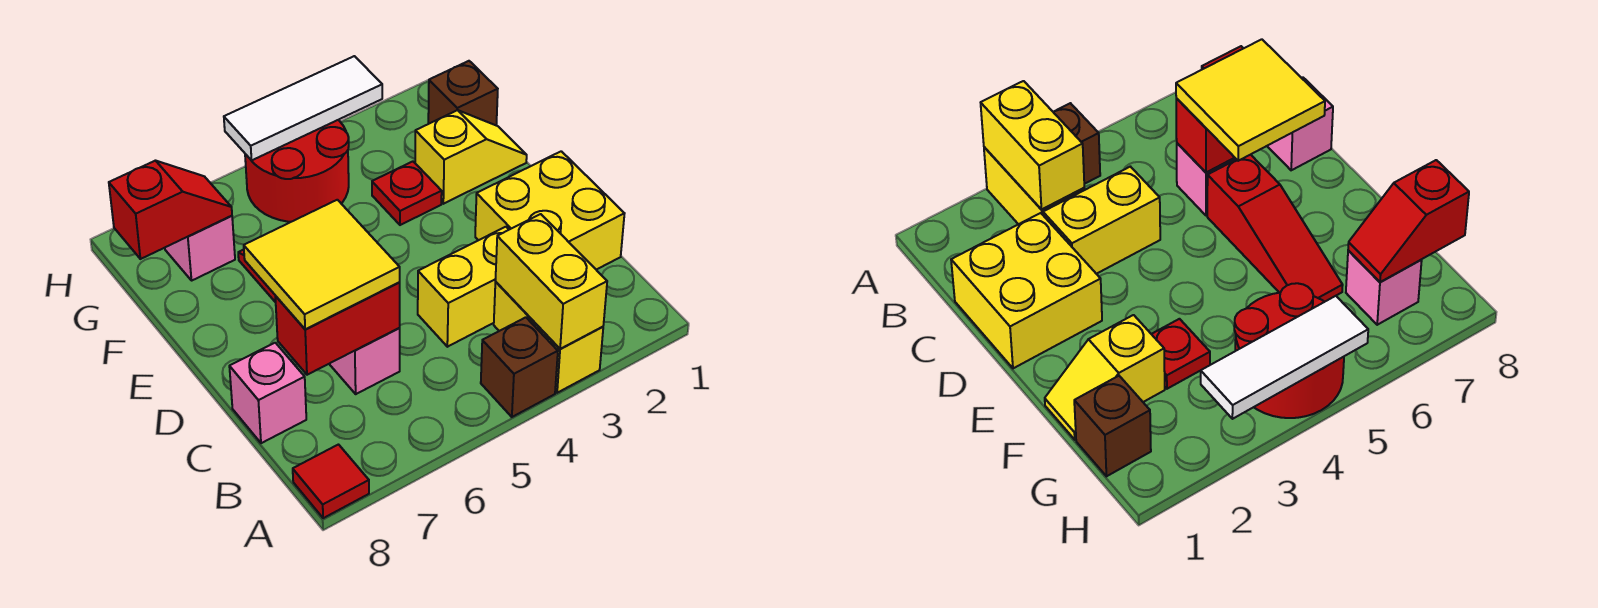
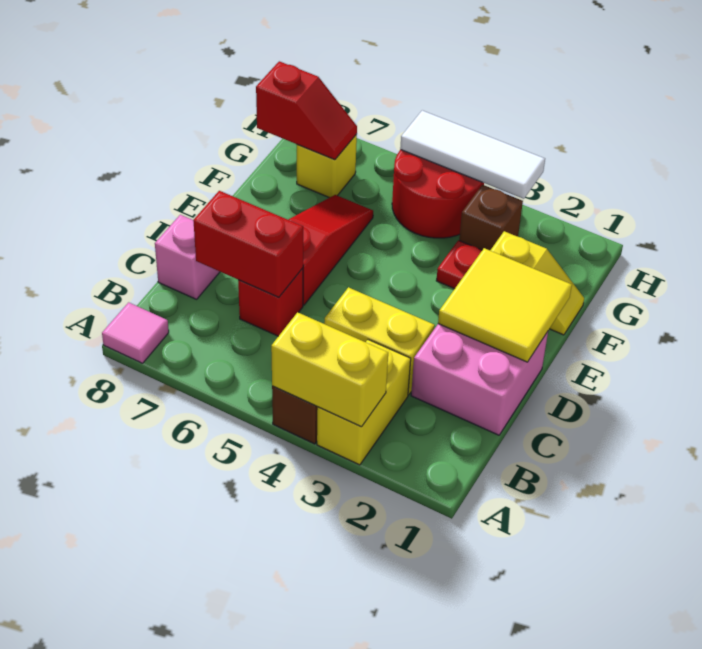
yellow brick A3:B3 level 2 -> yellow brick A3:A4 level 2
red tile A8 level 1 -> pink tile A8 level 1
yellow brick C1:D2 level 1 -> pink brick C1:D2 level 1
pink brick C6 level 1 -> red brick C6 level 1
yellow tile C6:D7 level 3 -> yellow tile D1:E2 level 2
brown brick G1 level 1 -> brown brick G3 level 1
pink brick G7 level 1 -> yellow brick G7 level 1

